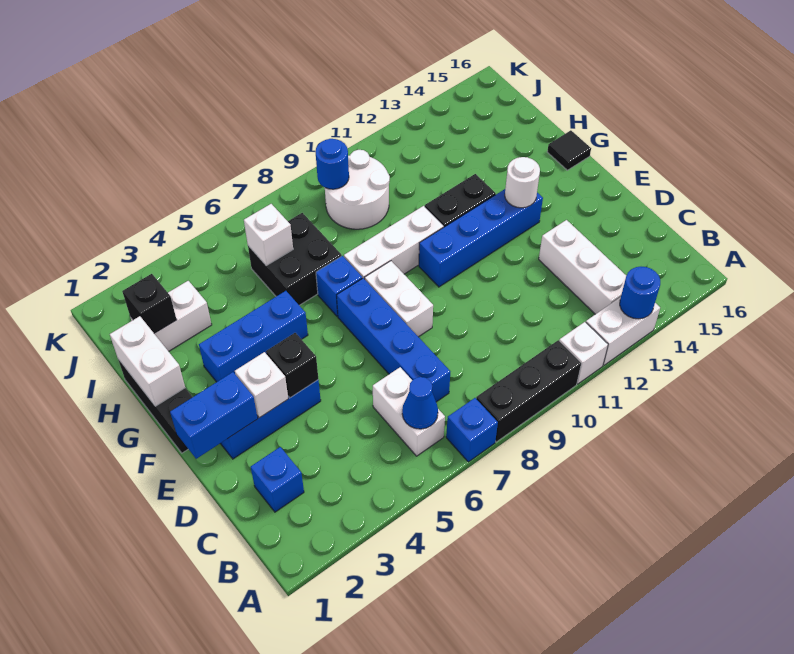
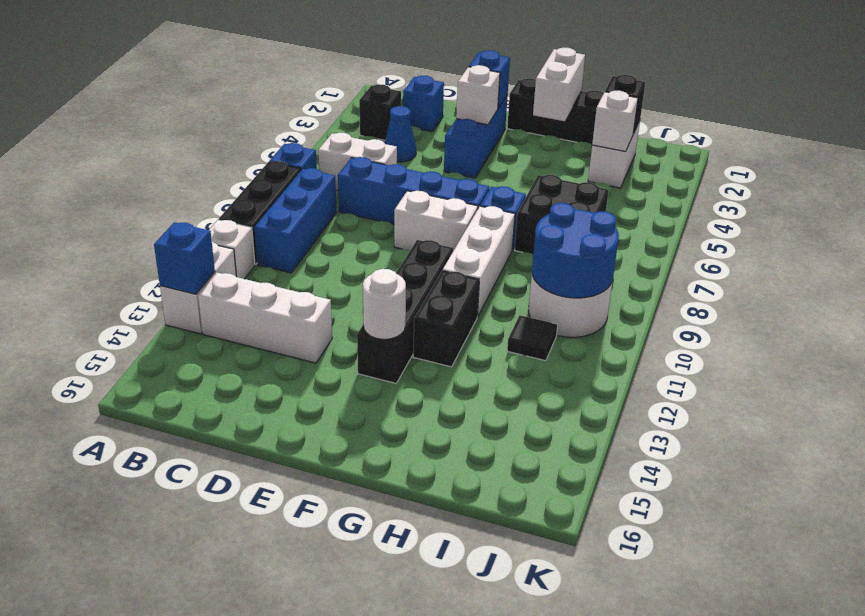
blue round brick A13 level 2 -> blue brick A13 level 2
blue cone B6 level 2 -> blue cone C4 level 1
blue brick E1:E2 level 2 -> blue brick E2 level 2
black brick E4 level 2 -> black brick B3 level 1
blue brick F10:F13 level 1 -> black brick F10:F13 level 1
white brick G1:H1 level 2 -> white brick G1:G2 level 2
blue brick G3:G5 level 1 -> blue brick B8:B10 level 1
black tile G16 level 1 -> black tile I11 level 1
white brick I6 level 2 -> white brick I3 level 2
blue round brick J9 level 2 -> blue round brick I9:J10 level 2

